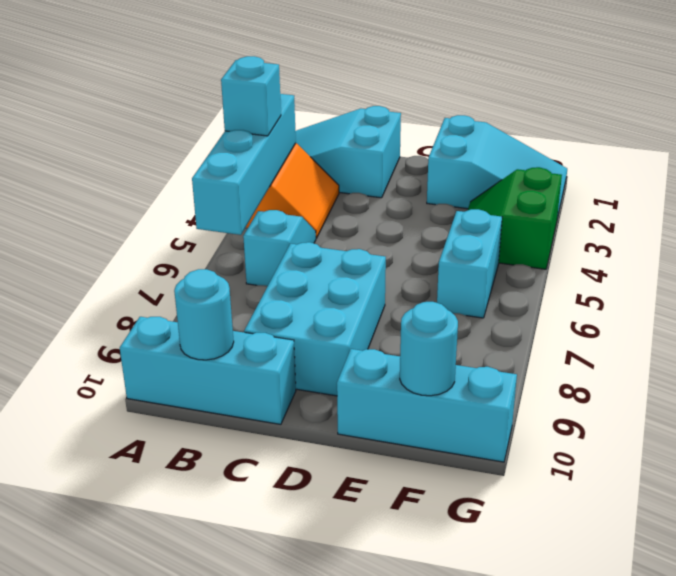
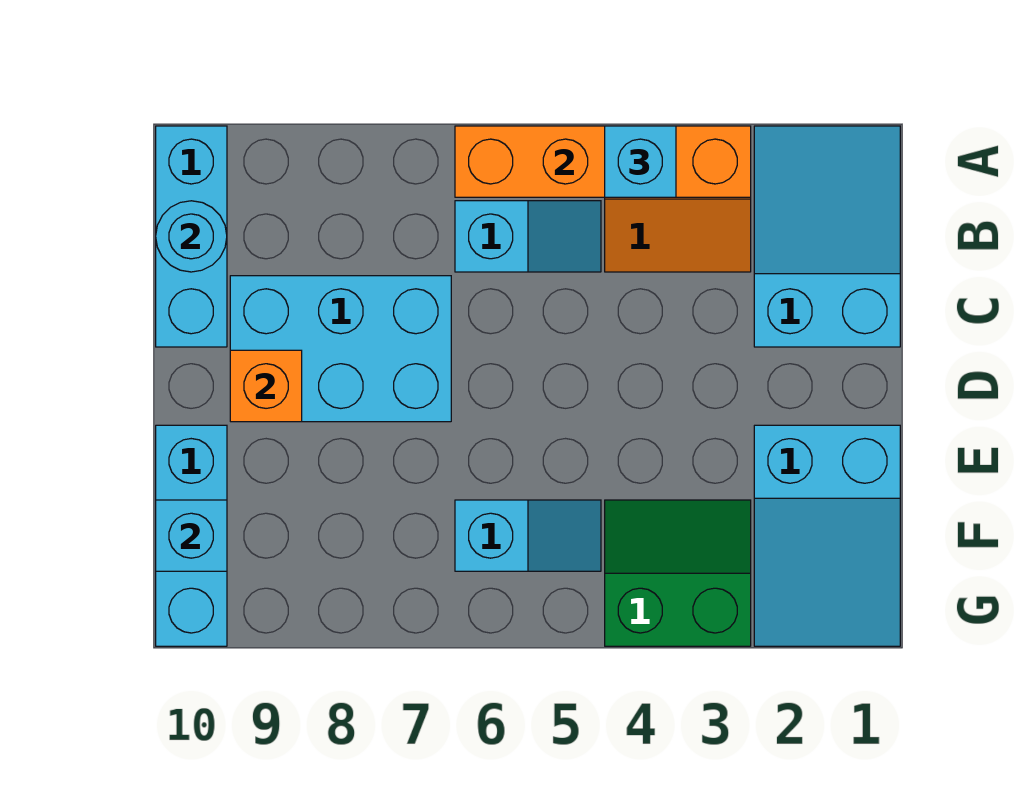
cyan brick A3:A6 level 2 -> orange brick A3:A6 level 2
none -> orange brick D9 level 2
cyan brick F5:F6 level 1 -> cyan slope F5:F6 level 1 top 6
cyan round brick F10 level 2 -> cyan brick F10 level 2

